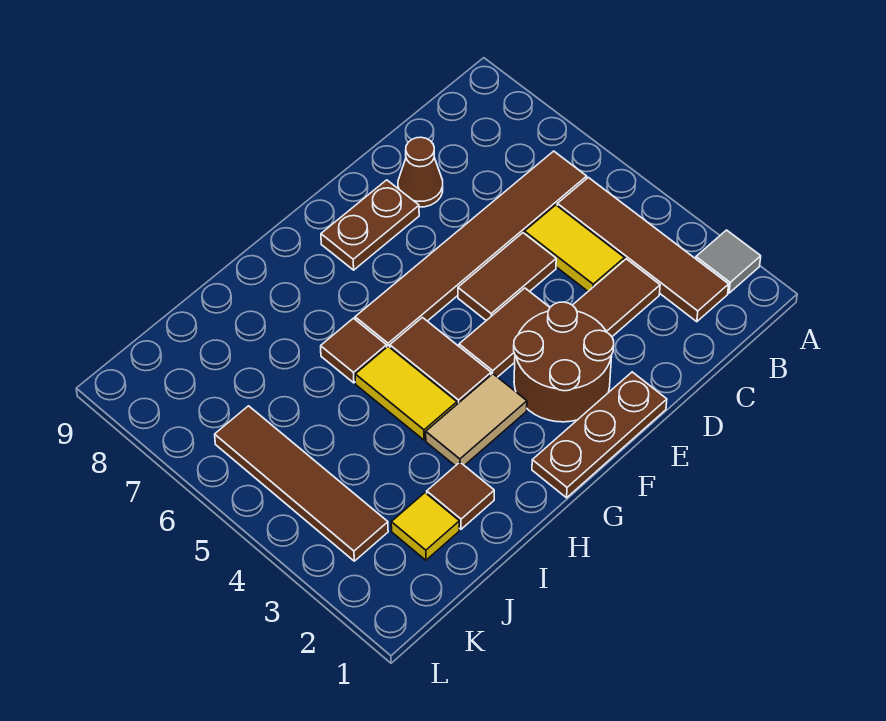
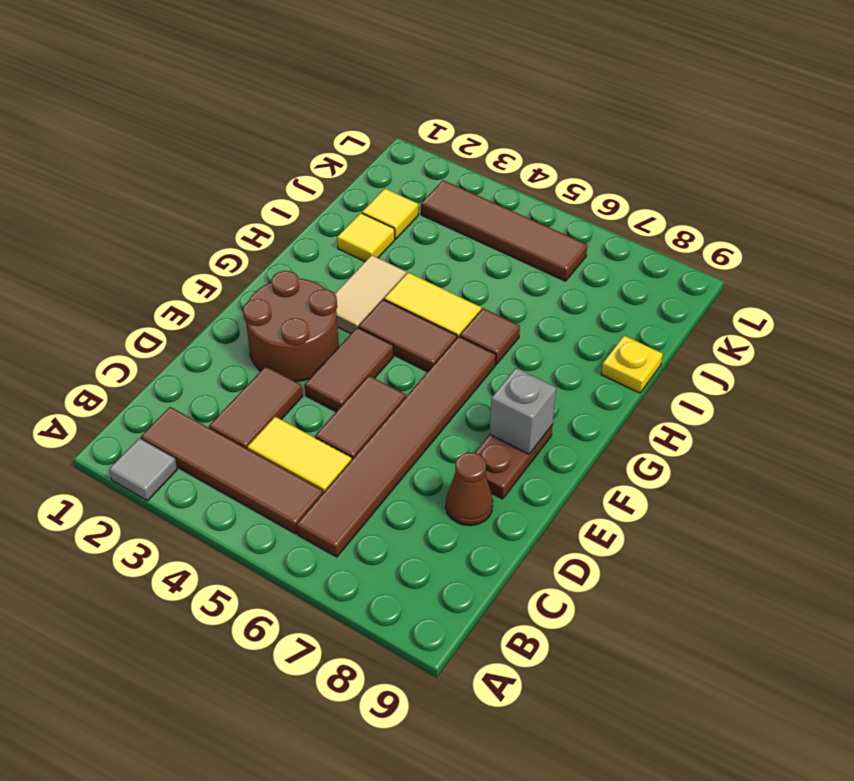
brown plate E1:G1 level 1 -> none
none -> grey brick F8 level 2
brown tile I2 level 1 -> yellow tile I2 level 1
none -> yellow plate I9 level 1

